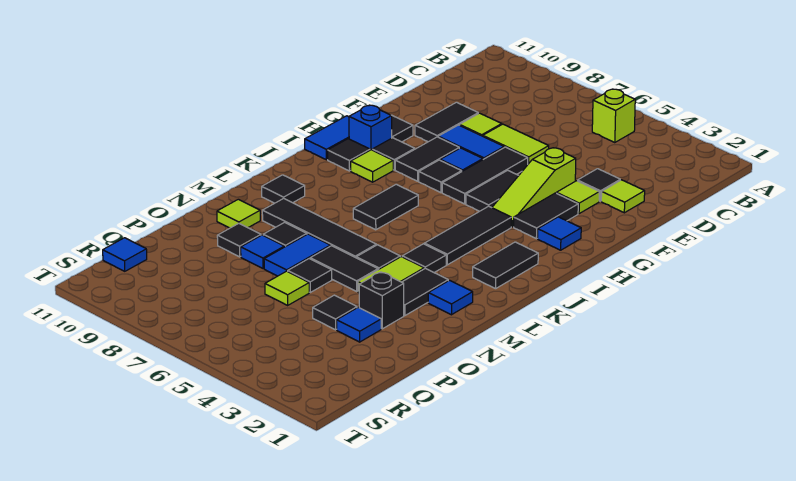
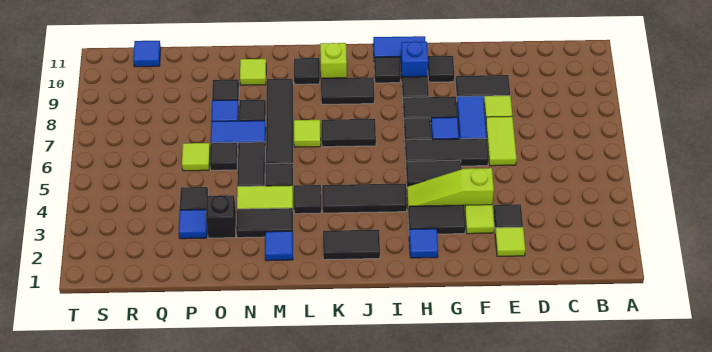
lime brick B5 level 1 -> lime brick K10 level 1
lime tile I9 level 1 -> lime tile L7 level 1
none -> black tile J9:K9 level 1

